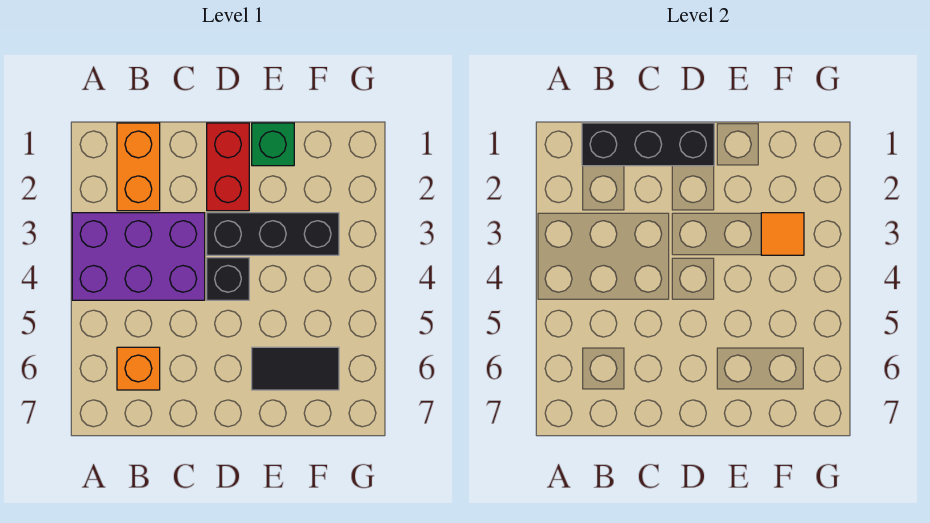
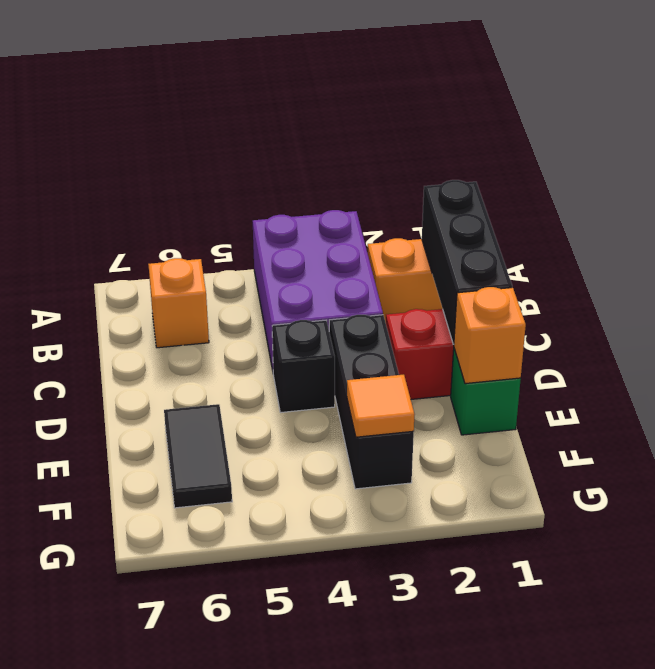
none -> orange brick E1 level 2

